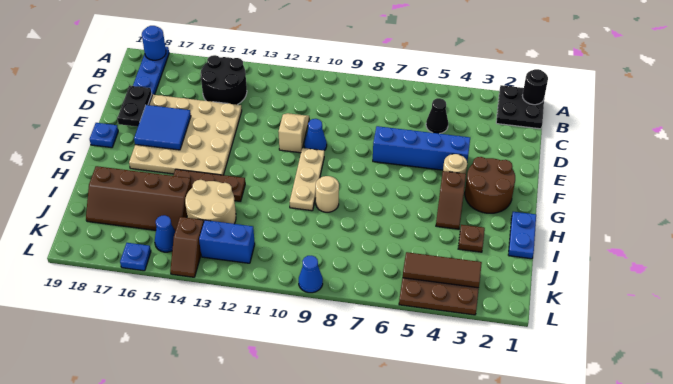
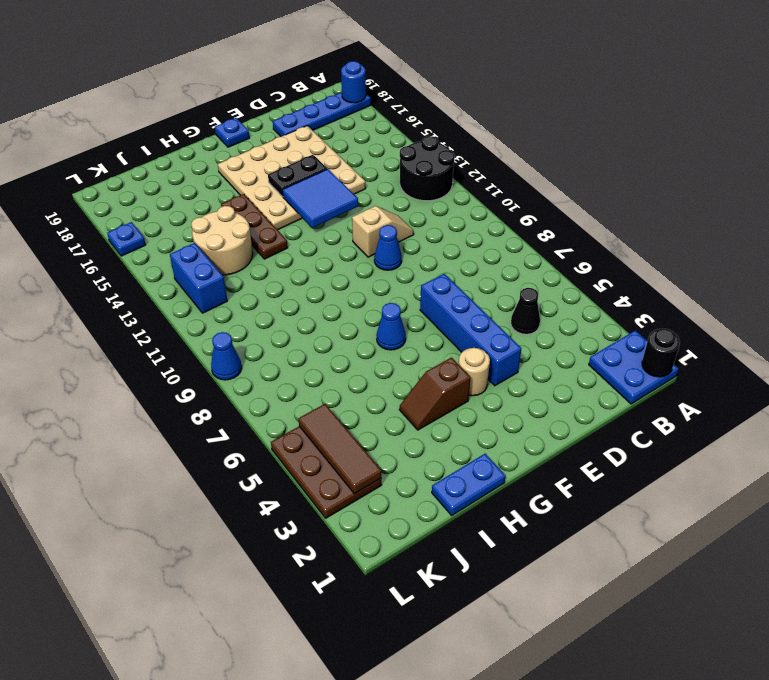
black plate A1:B2 level 1 -> blue plate A1:B2 level 1
black round brick B14:C15 level 1 -> black round brick A12:B13 level 1
black plate D18:E18 level 2 -> black plate E15:F15 level 2
blue tile E16:F17 level 2 -> blue tile E13:F14 level 2
brown round brick F2:G3 level 1 -> none
tan plate F10:H10 level 1 -> none
tan round brick H9 level 1 -> none
brown plate I3 level 1 -> none
brown slope I15:J18 level 1 top I -> none
brown slope K14:L14 level 1 top K -> none
blue cone K15 level 1 -> blue cone G7 level 1

